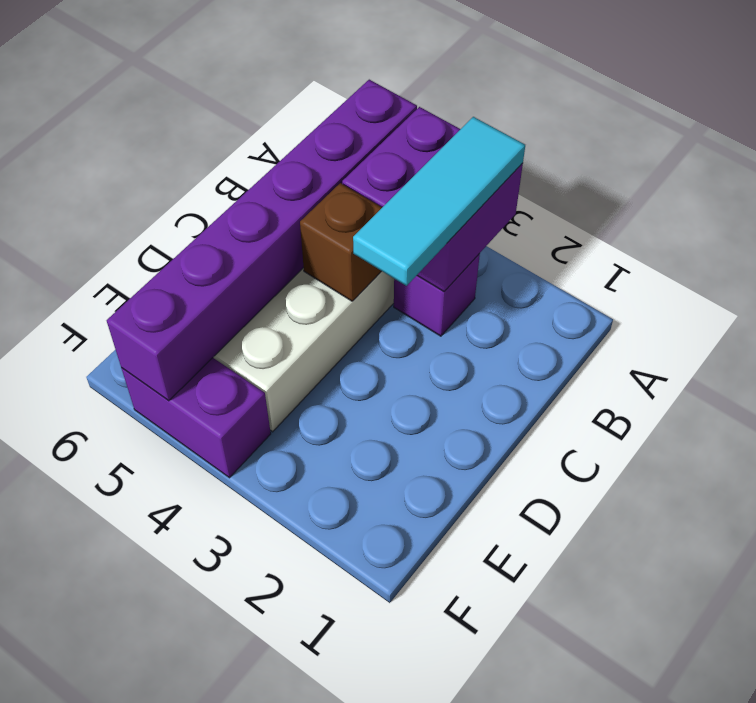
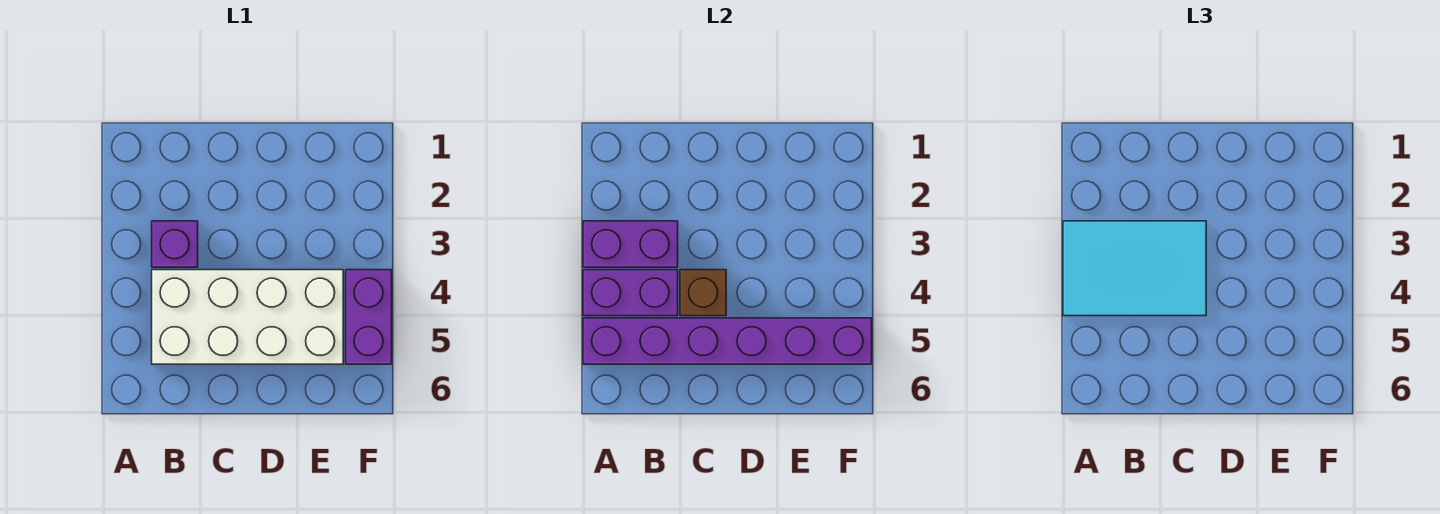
cyan tile A3:C3 level 3 -> cyan tile A3:C4 level 3

